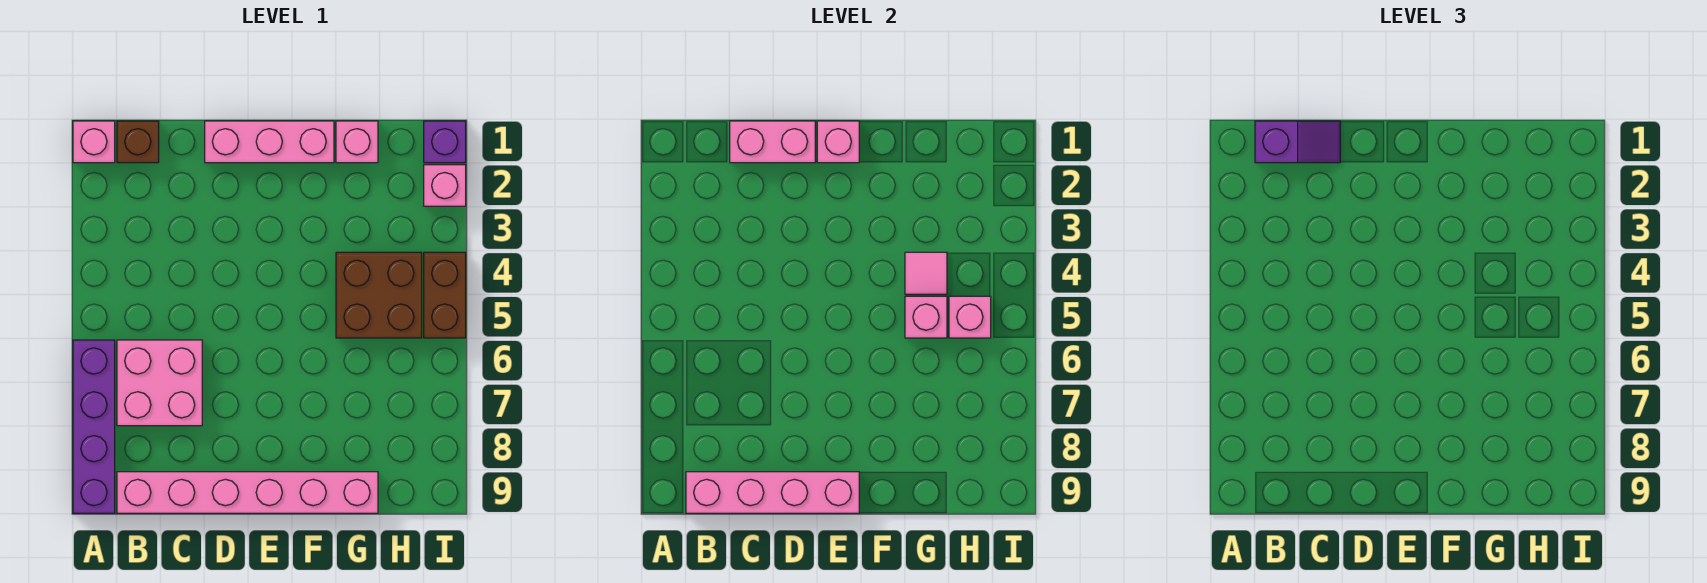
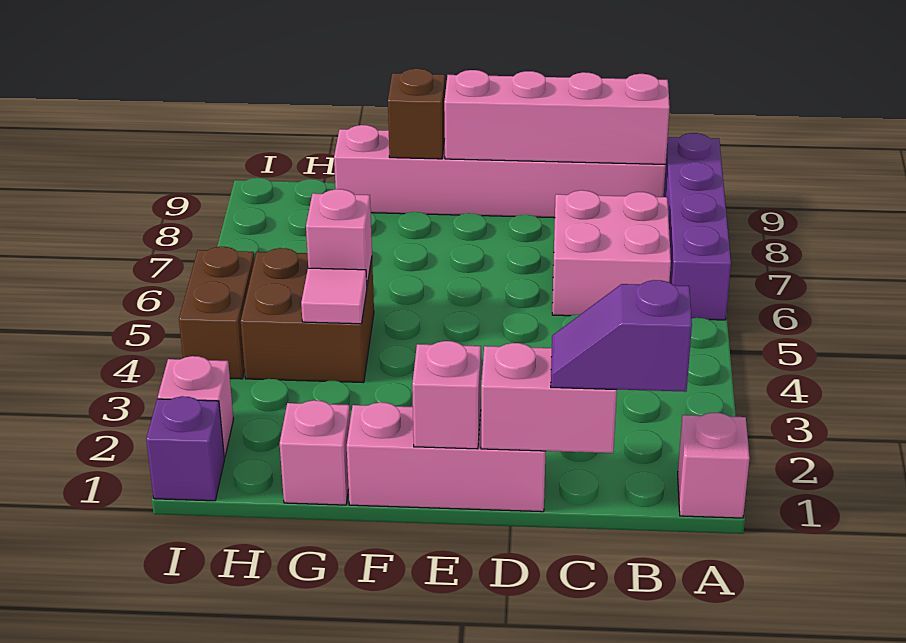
brown brick B1 level 1 -> brown brick F9 level 2
pink brick H5 level 2 -> none

